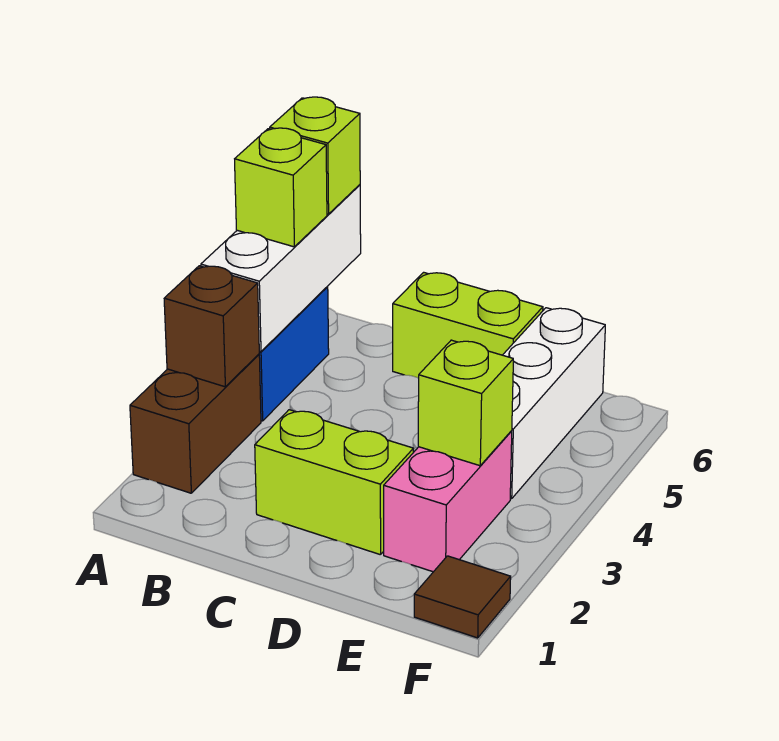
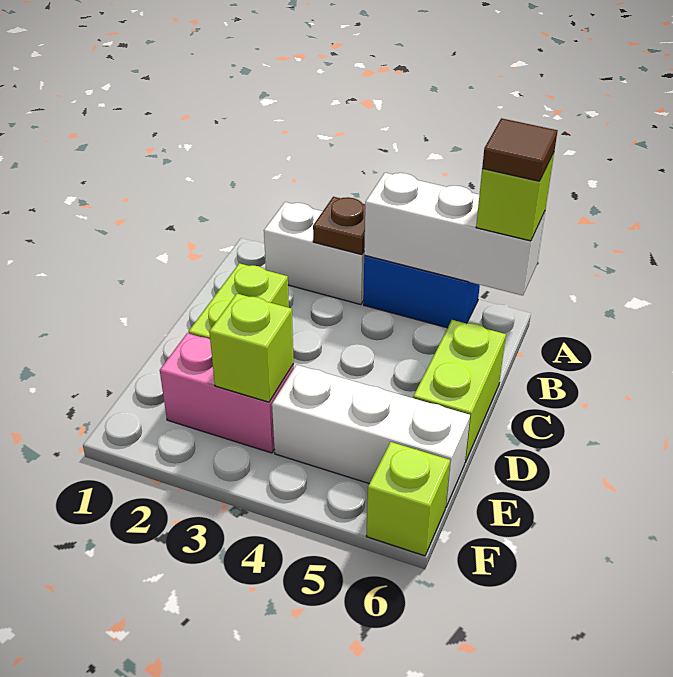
brown brick A2:A3 level 1 -> white brick A2:A3 level 1
brown brick A3 level 2 -> brown plate A3 level 2
lime brick A5 level 3 -> lime brick F6 level 1
brown tile F1 level 1 -> brown tile A6 level 4

